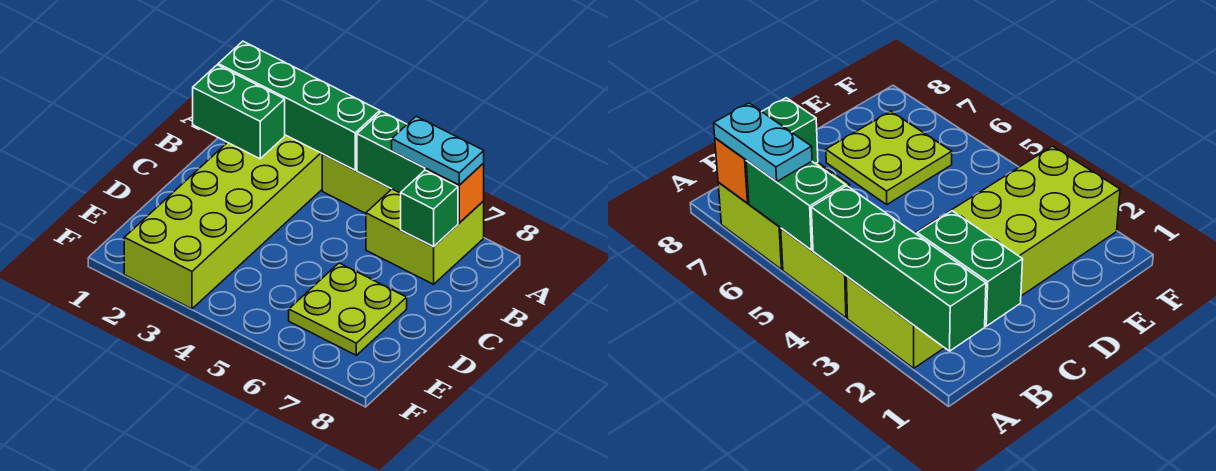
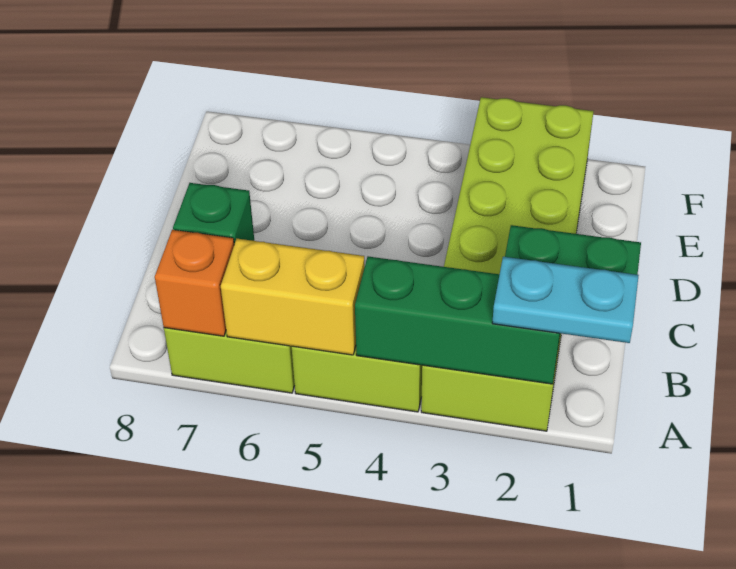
green brick A1:A4 level 2 -> green brick A2:A4 level 2
green brick A5:A6 level 2 -> yellow brick A5:A6 level 2
cyan plate A6:A7 level 3 -> cyan plate A1:A2 level 3
lime plate D6:E7 level 1 -> none

